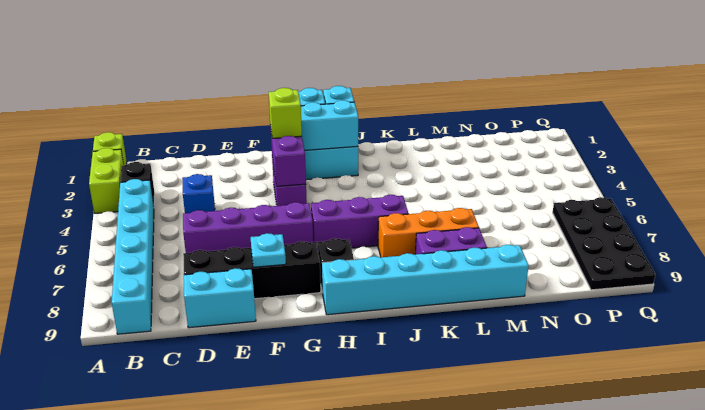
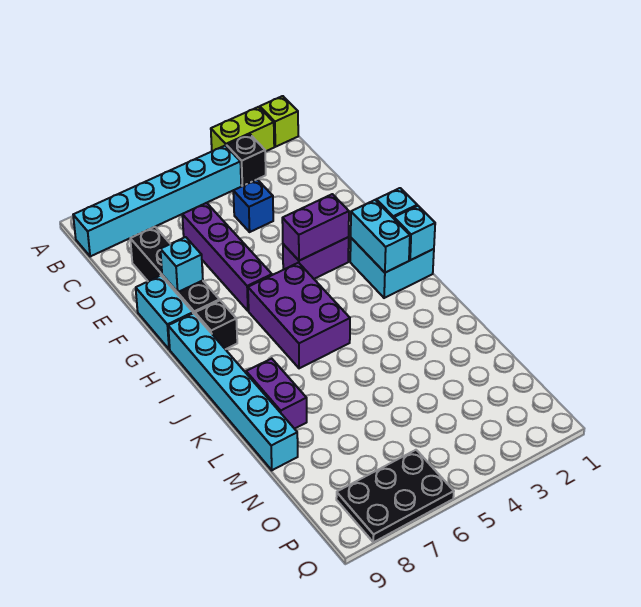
cyan brick D9:E9 level 1 -> cyan brick F9:G9 level 1
cyan plate F8 level 2 -> cyan brick F8 level 2
lime brick G3 level 3 -> none
purple brick H6:J6 level 1 -> purple brick H5:J6 level 1
orange brick J7:L7 level 1 -> none
black plate P6:Q9 level 1 -> black plate P6:Q8 level 1

